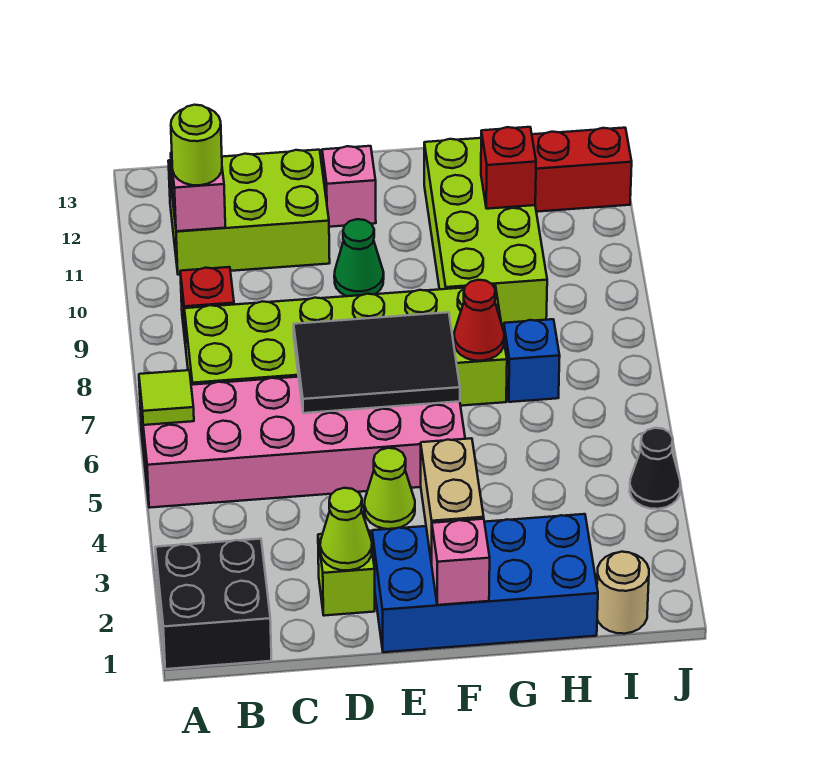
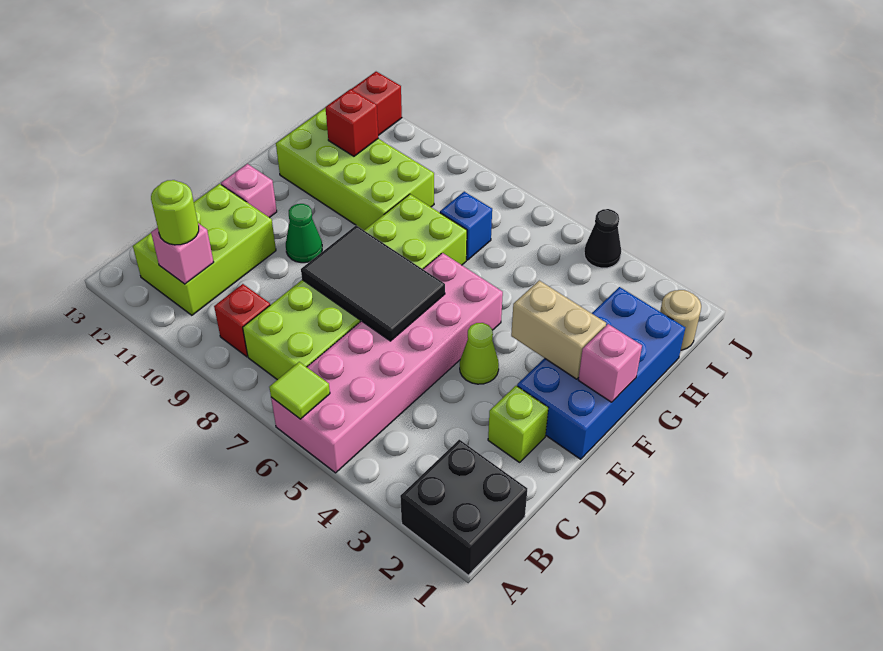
lime cone D2 level 2 -> none
black tile D6:F7 level 2 -> black tile D6:E8 level 2
red cone G7 level 2 -> none

